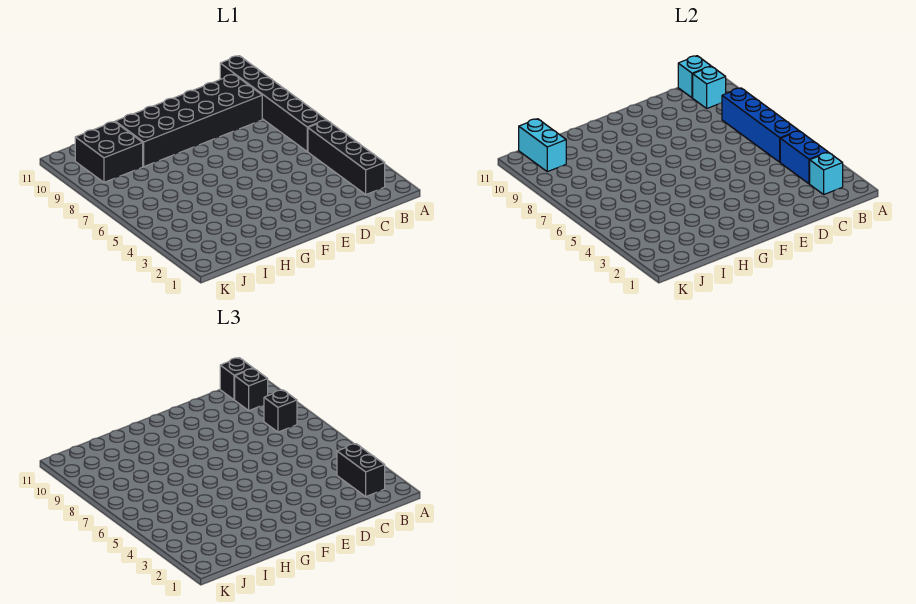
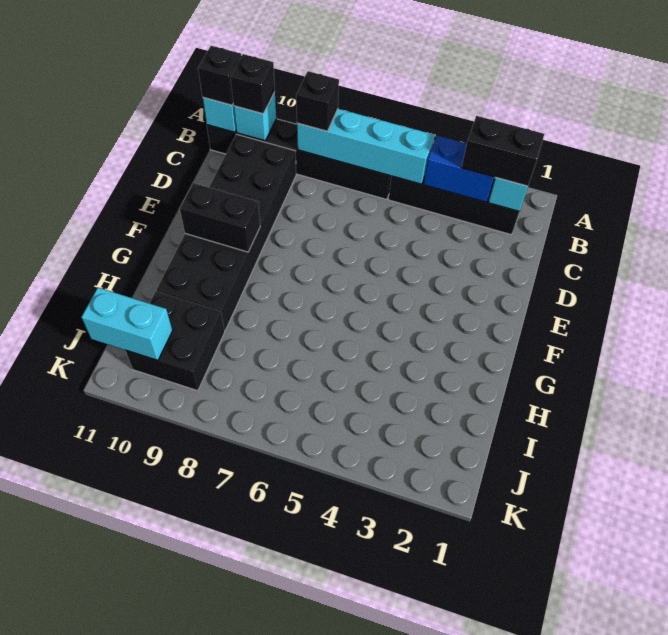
blue brick B5:B8 level 2 -> cyan brick B5:B8 level 2
none -> black brick F9:F10 level 2

